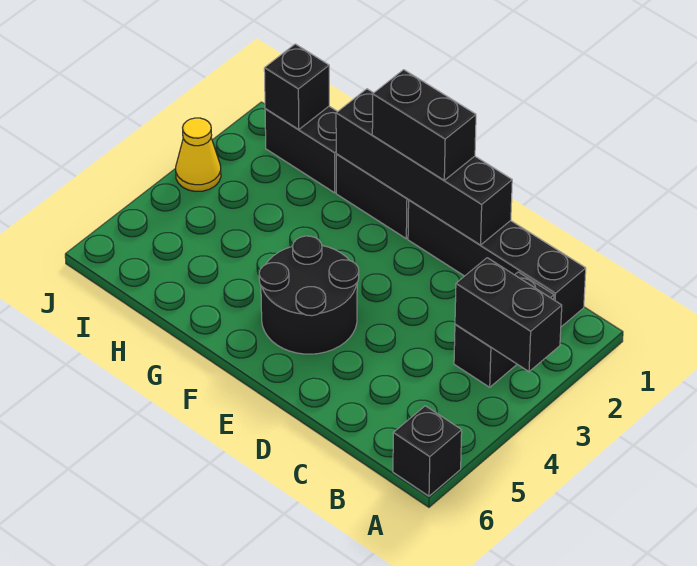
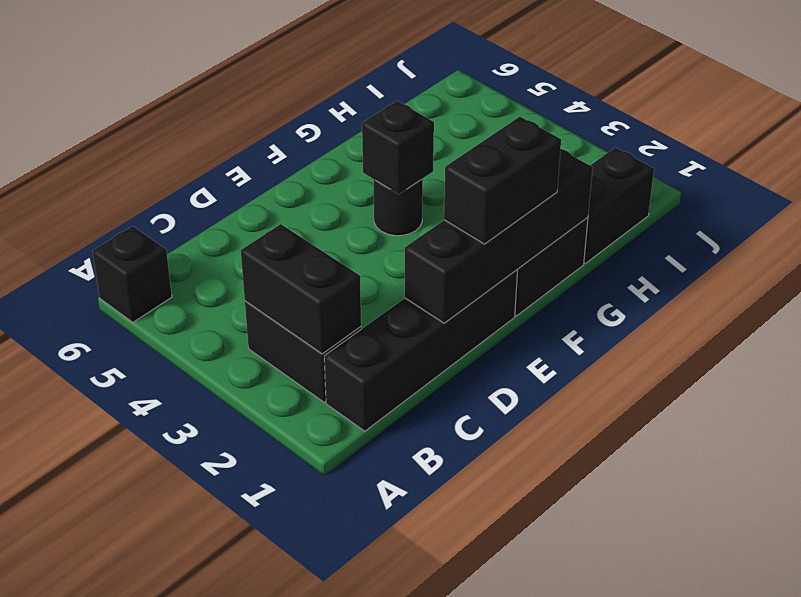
black brick A3:B3 level 2 -> black brick B2:B3 level 2
black round brick E4:F5 level 1 -> black round brick F4 level 1
black brick I1 level 2 -> black brick F4 level 2
yellow cone J3 level 1 -> none

